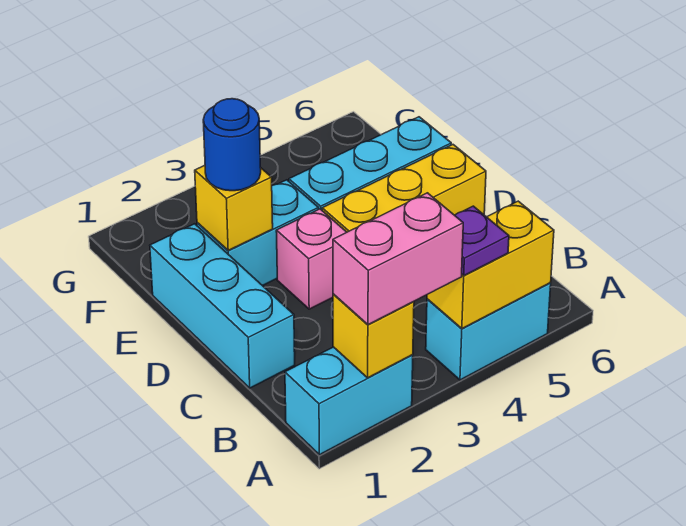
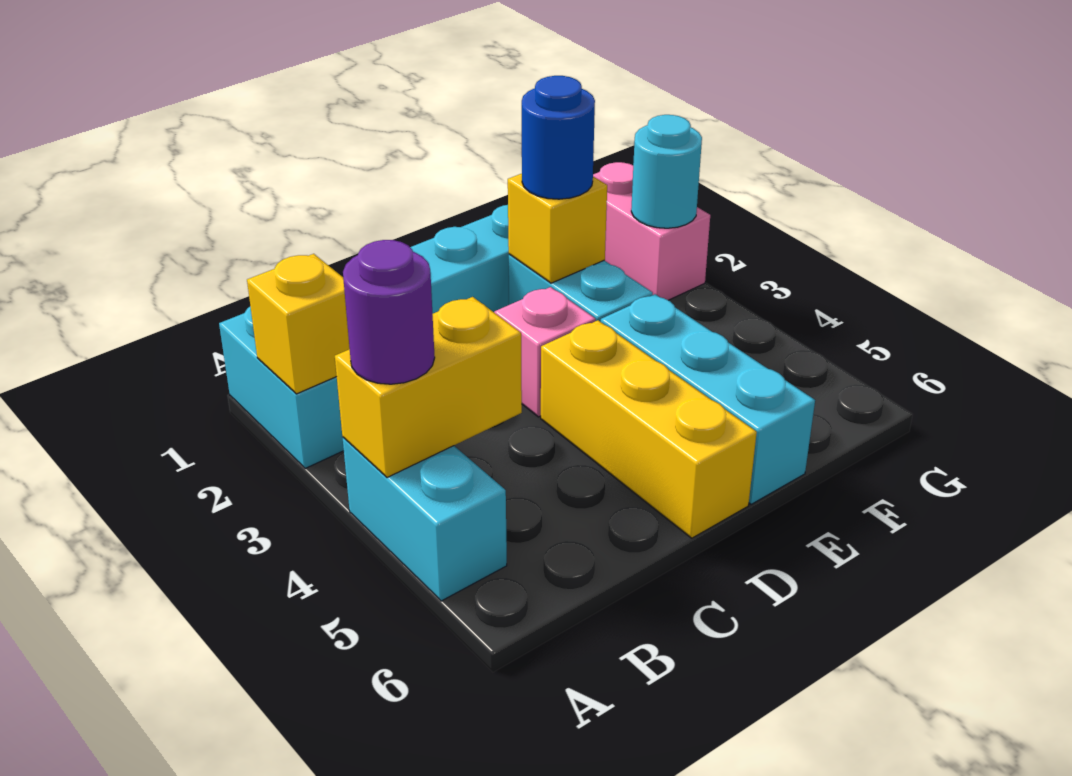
pink brick A2:A3 level 3 -> pink brick G1:G2 level 1
yellow brick A4:A5 level 2 -> yellow brick A4:B4 level 2
purple plate A4 level 3 -> purple round brick A4 level 3
none -> cyan round brick G2 level 2

